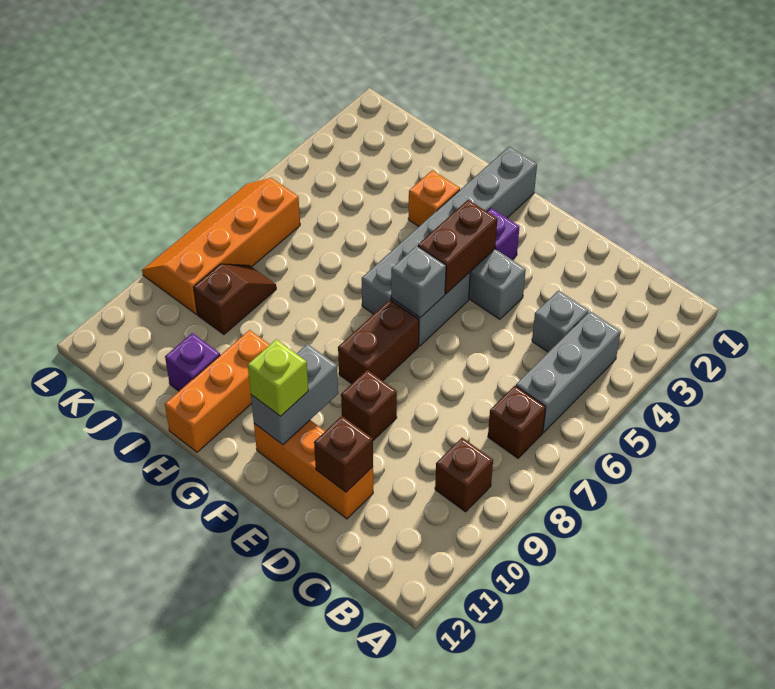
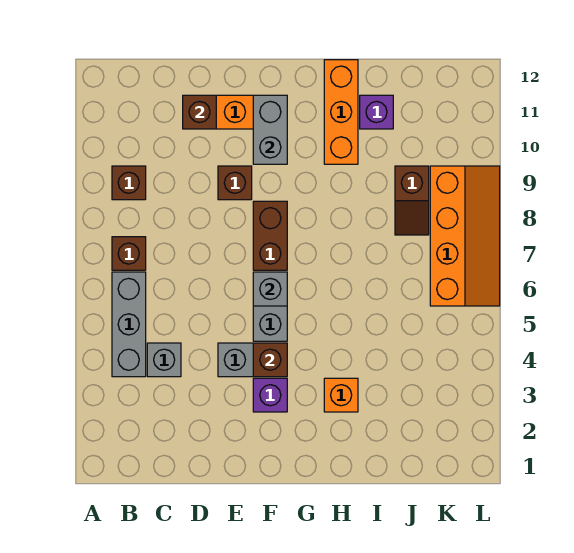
brown brick F4:F5 level 2 -> brown brick F4 level 2
lime brick F11 level 3 -> none
grey brick G1:G6 level 1 -> none

